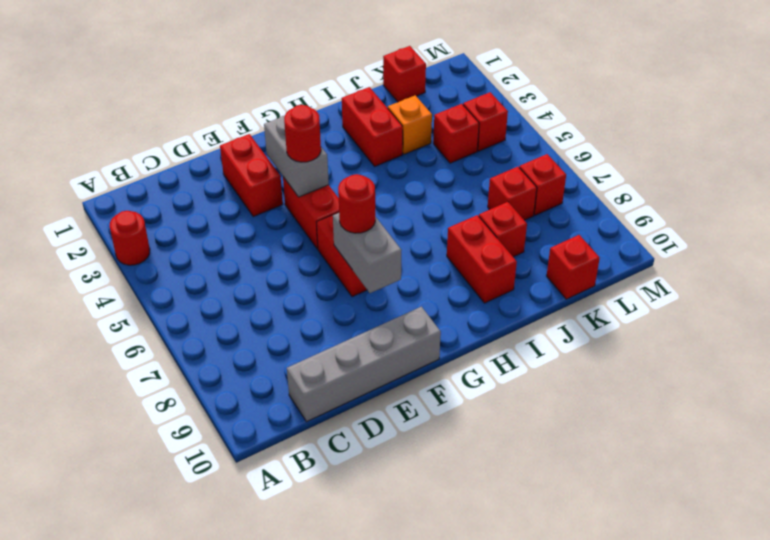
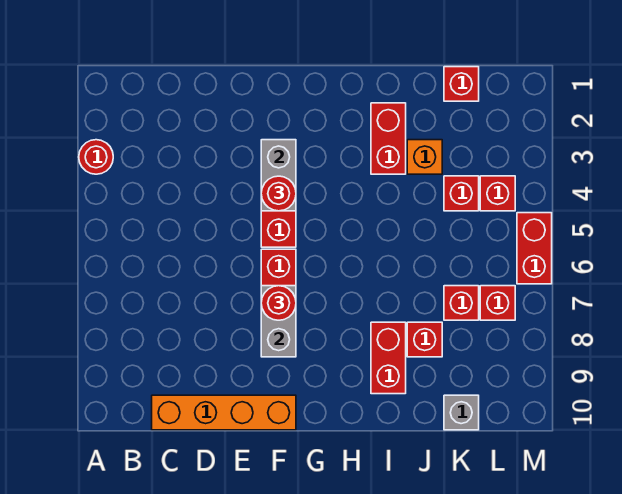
grey brick C10:F10 level 1 -> orange brick C10:F10 level 1
red brick E2:E3 level 1 -> red brick M5:M6 level 1
red brick K10 level 1 -> grey brick K10 level 1

